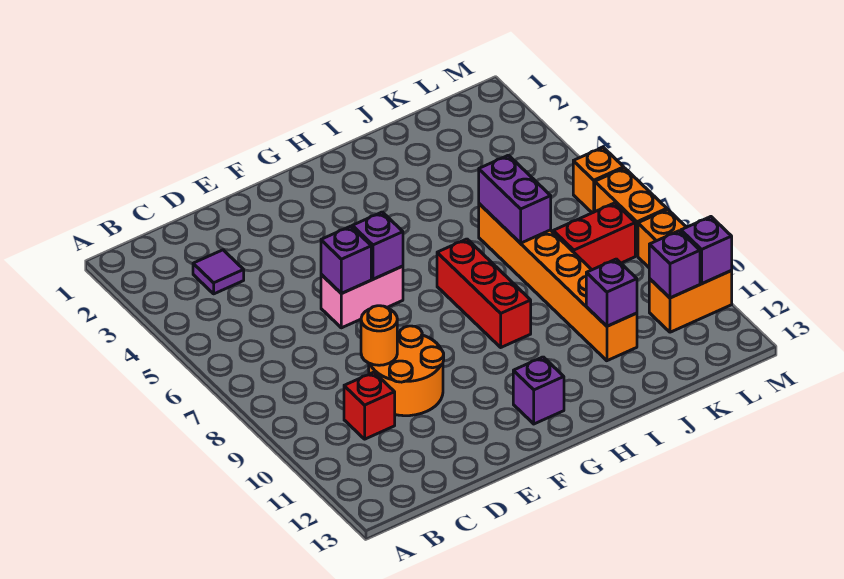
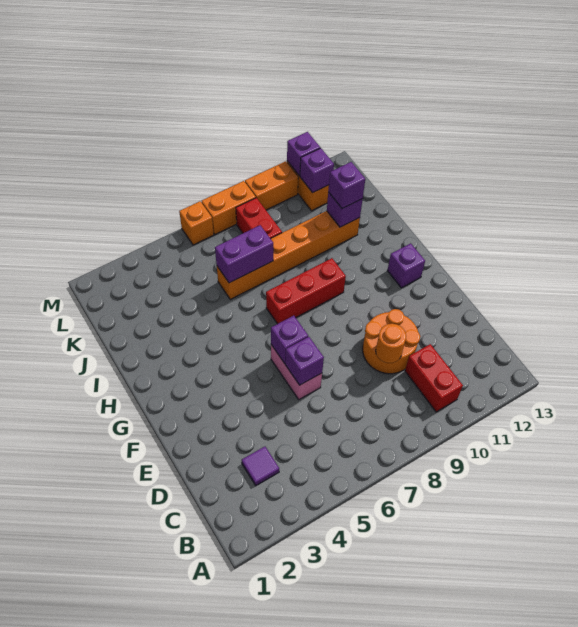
red brick C10 level 1 -> red brick B10:C10 level 1
none -> purple brick J11 level 3

